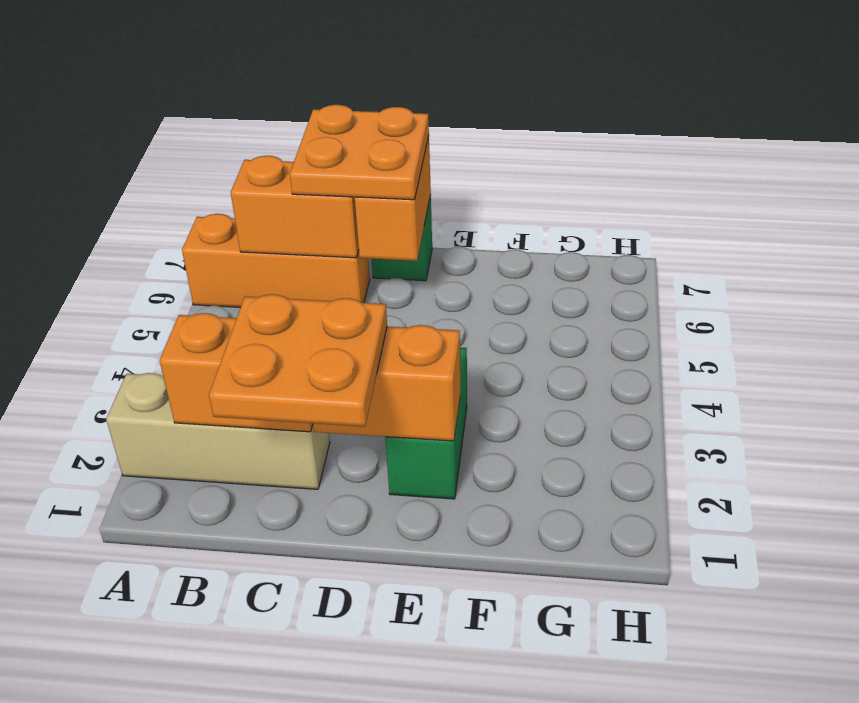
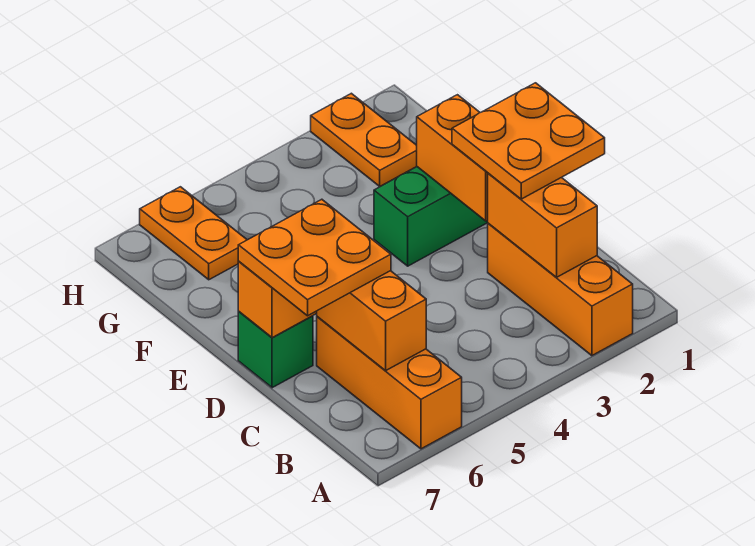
tan brick A2:C2 level 1 -> orange brick A2:C2 level 1
none -> orange plate G2:H2 level 1
none -> orange plate G6:H6 level 1

